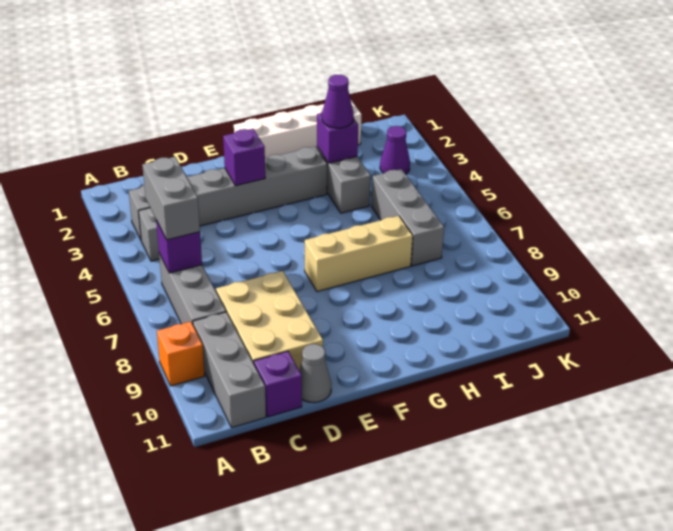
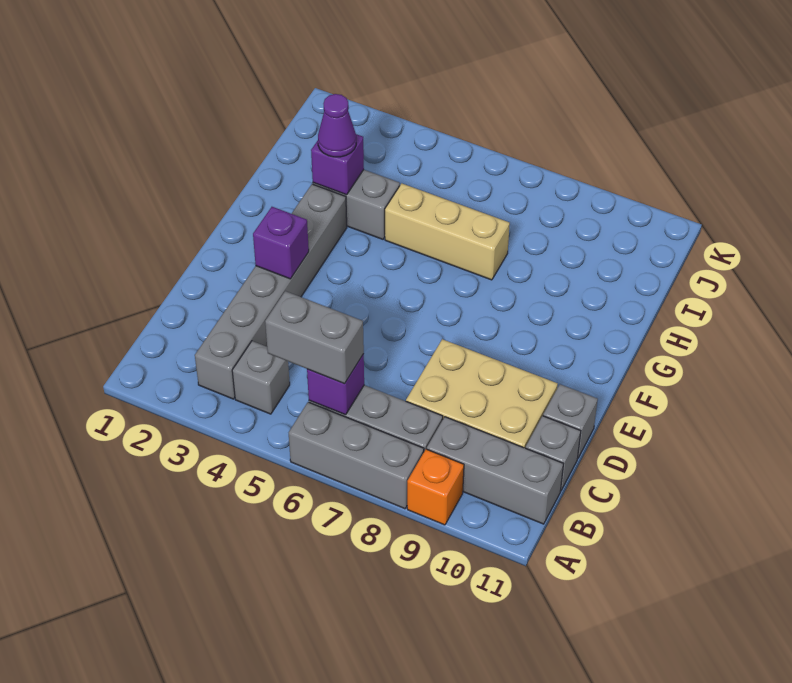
purple brick C11 level 1 -> grey brick C11 level 1
grey cone D11 level 1 -> grey brick D11 level 1
white brick F1:I1 level 1 -> none
tan brick F7:H7 level 1 -> tan brick H5:H7 level 1
grey brick I5:I7 level 1 -> grey brick A6:A8 level 1
purple cone J3 level 1 -> none

